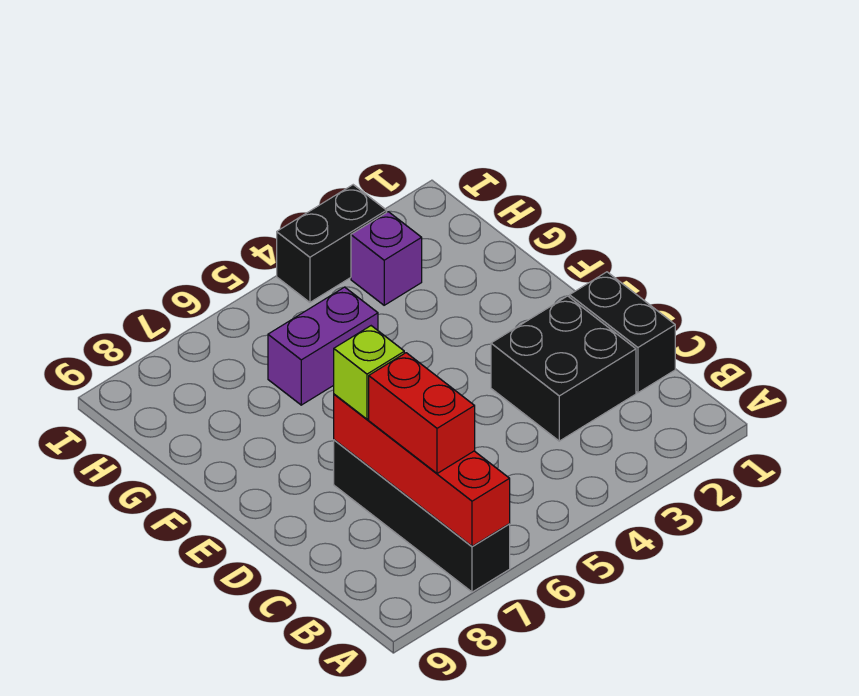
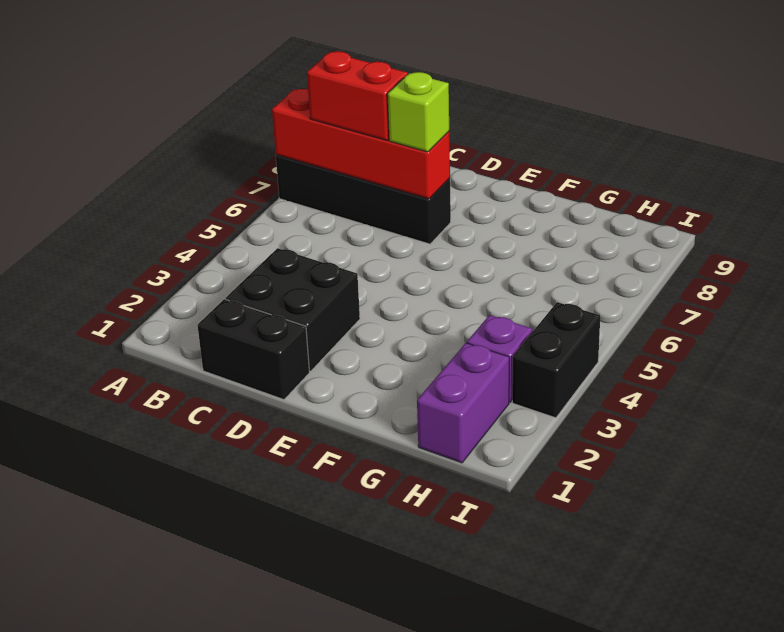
purple brick G5:G6 level 1 -> purple brick H1:H2 level 1

